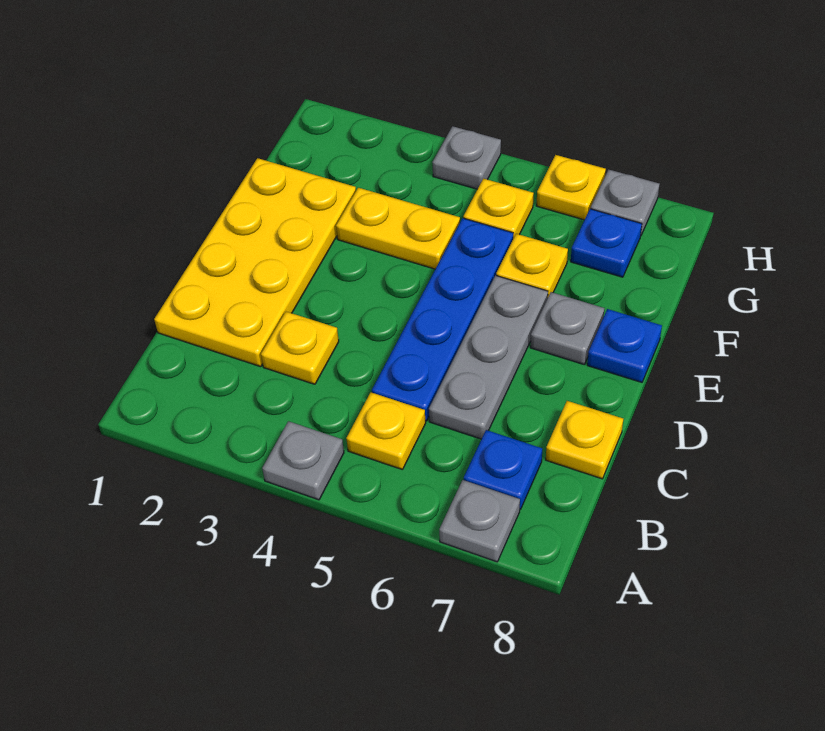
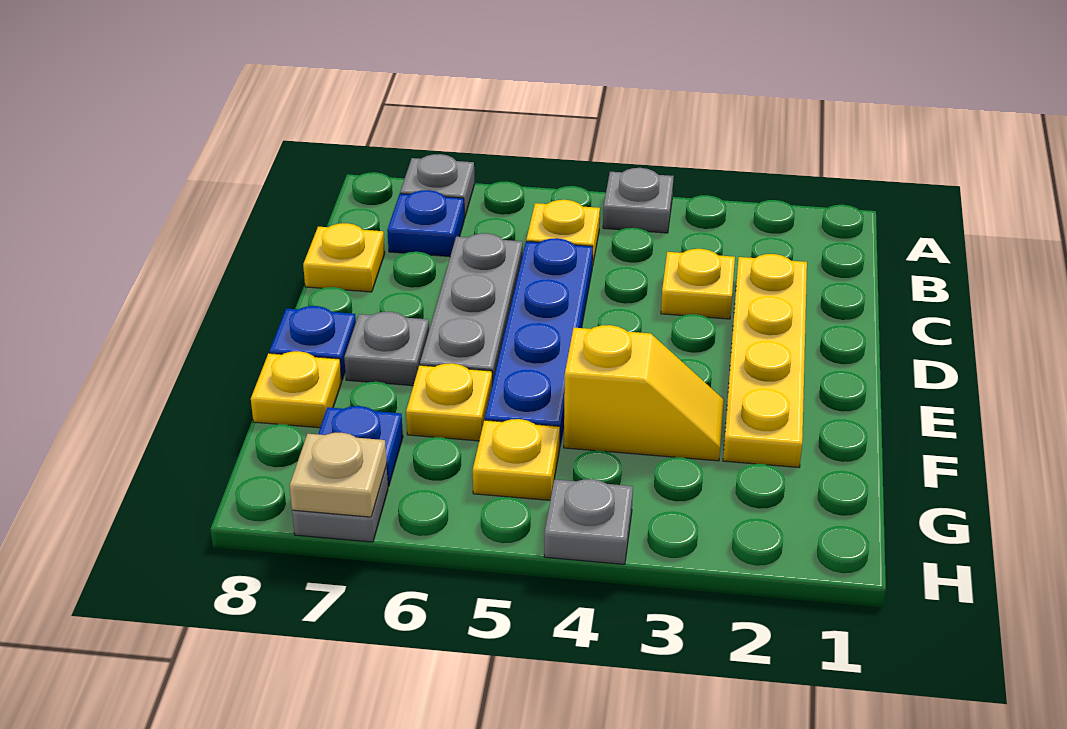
yellow plate C1:F2 level 1 -> yellow plate C2:F2 level 1
yellow plate F3:F4 level 1 -> yellow slope F3:F4 level 1 top 4
yellow plate H6 level 1 -> yellow plate F8 level 1
none -> tan plate H7 level 2

